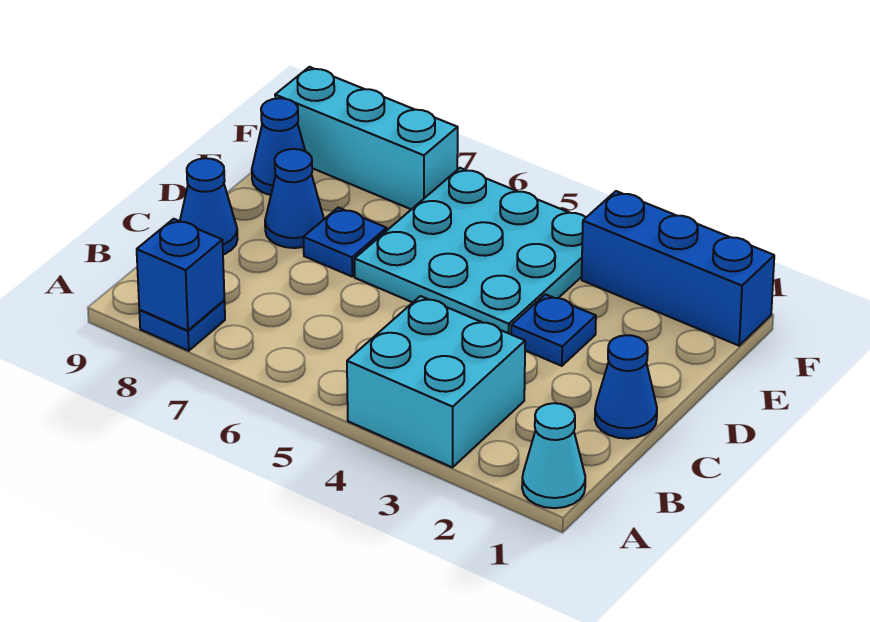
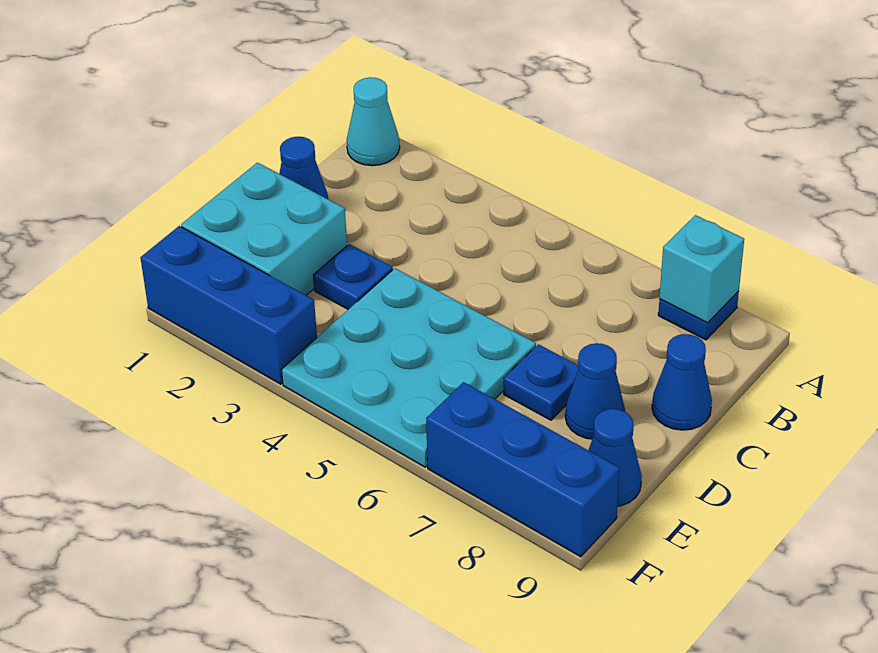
cyan brick A3:B4 level 1 -> cyan brick D1:E2 level 1
blue brick A8 level 2 -> cyan brick A8 level 2
cyan brick F7:F9 level 1 -> blue brick F7:F9 level 1

